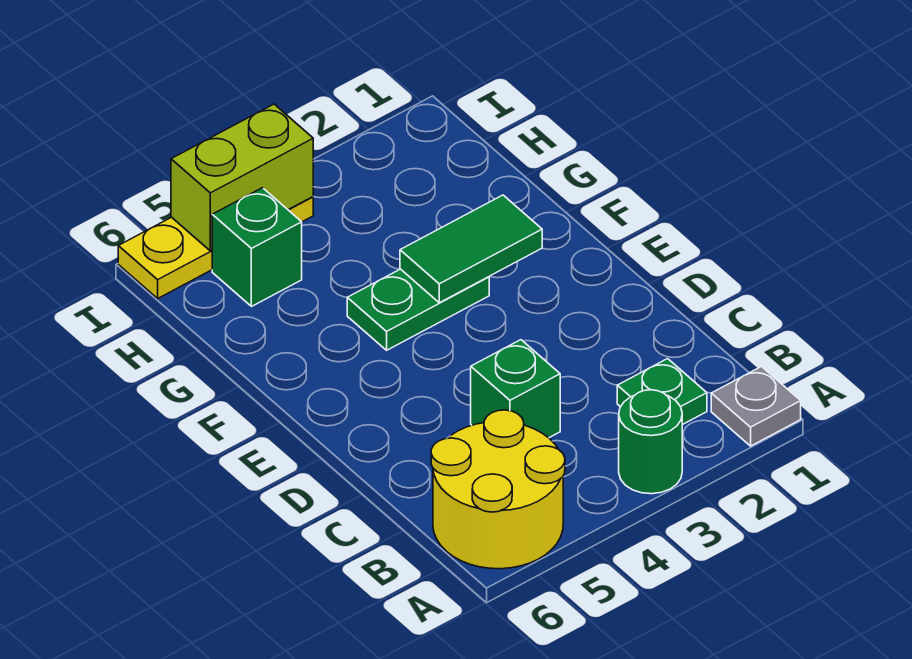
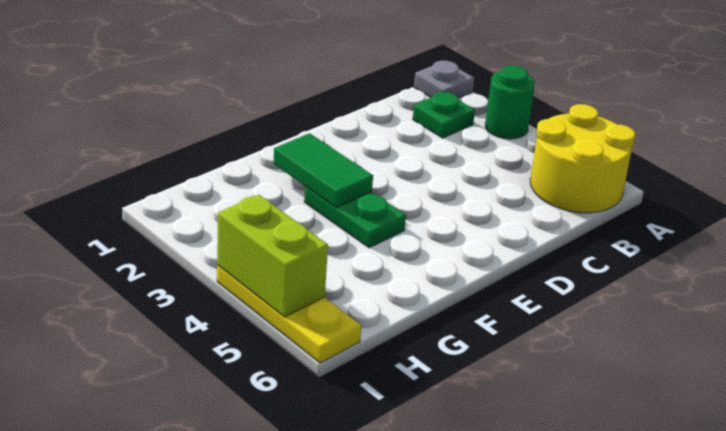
green brick C4 level 1 -> none
green brick H5 level 1 -> none

